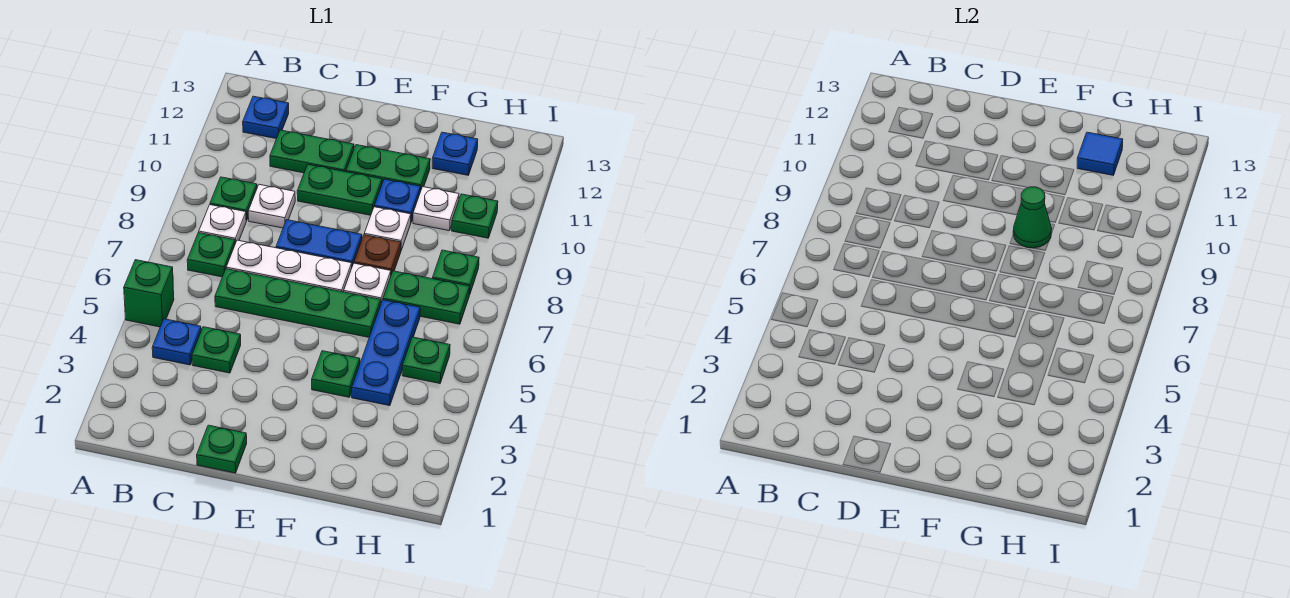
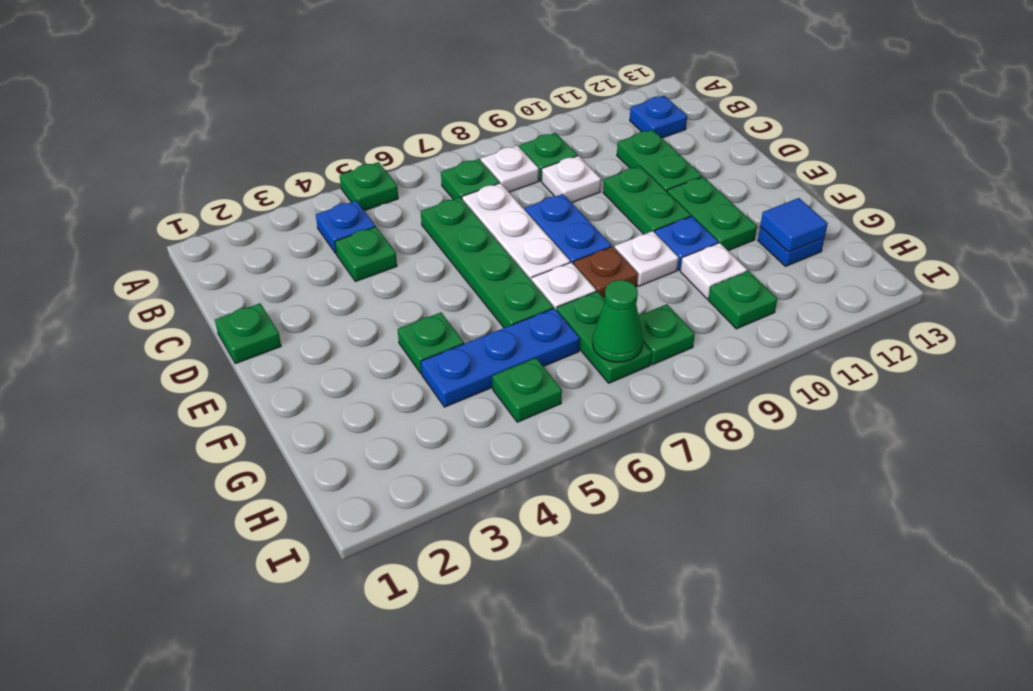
green brick A5 level 1 -> green plate A5 level 1
green cone F9 level 2 -> green cone H7 level 2

